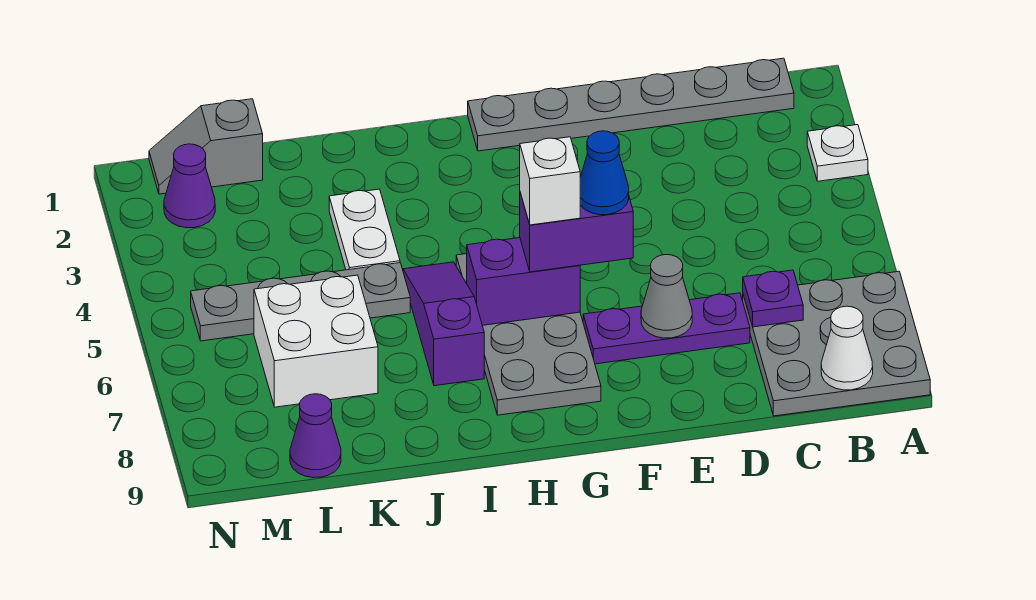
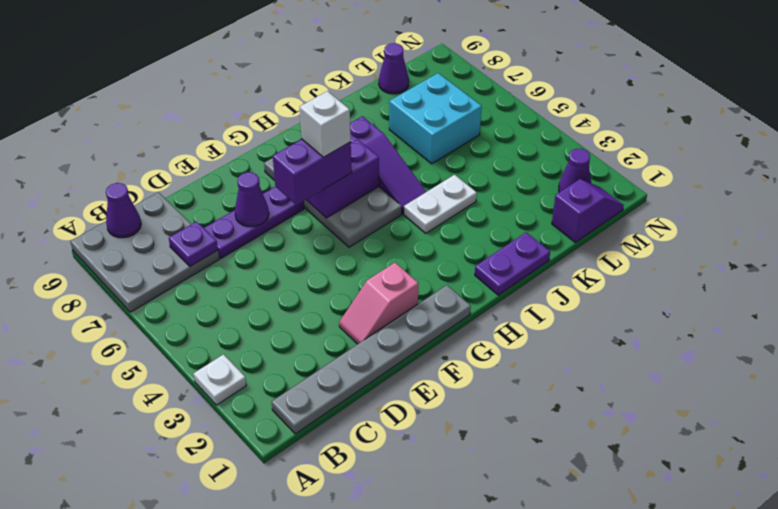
white cone B9 level 2 -> purple cone B9 level 2
none -> pink slope E2:F2 level 1 top F
grey cone E7 level 2 -> purple cone E7 level 2
blue cone F6 level 4 -> none
none -> purple plate I1:J1 level 1
white plate J3:J4 level 1 -> white plate I4:J4 level 1
grey plate J5:M5 level 1 -> none
white brick K6:L7 level 1 -> cyan brick K6:L7 level 1
grey slope L1:M1 level 1 top L -> purple slope L1:M1 level 1 top L

